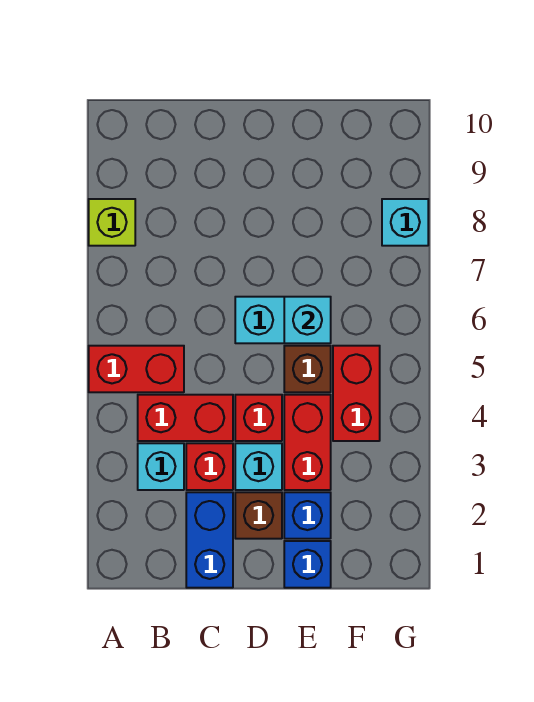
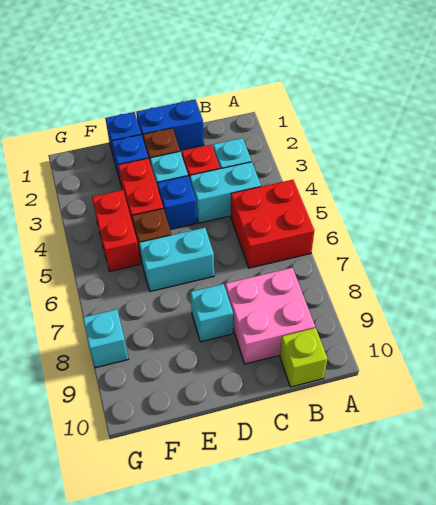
red brick A5:B5 level 1 -> red brick A5:B6 level 1
lime brick A8 level 1 -> lime brick B10 level 1
red brick B4:C4 level 1 -> cyan brick B4:C4 level 1
none -> pink brick B8:C9 level 1
blue brick C1:C2 level 1 -> blue brick C1:D1 level 1
red brick D4 level 1 -> blue brick D4 level 1
cyan brick E6 level 2 -> cyan brick D8 level 1

